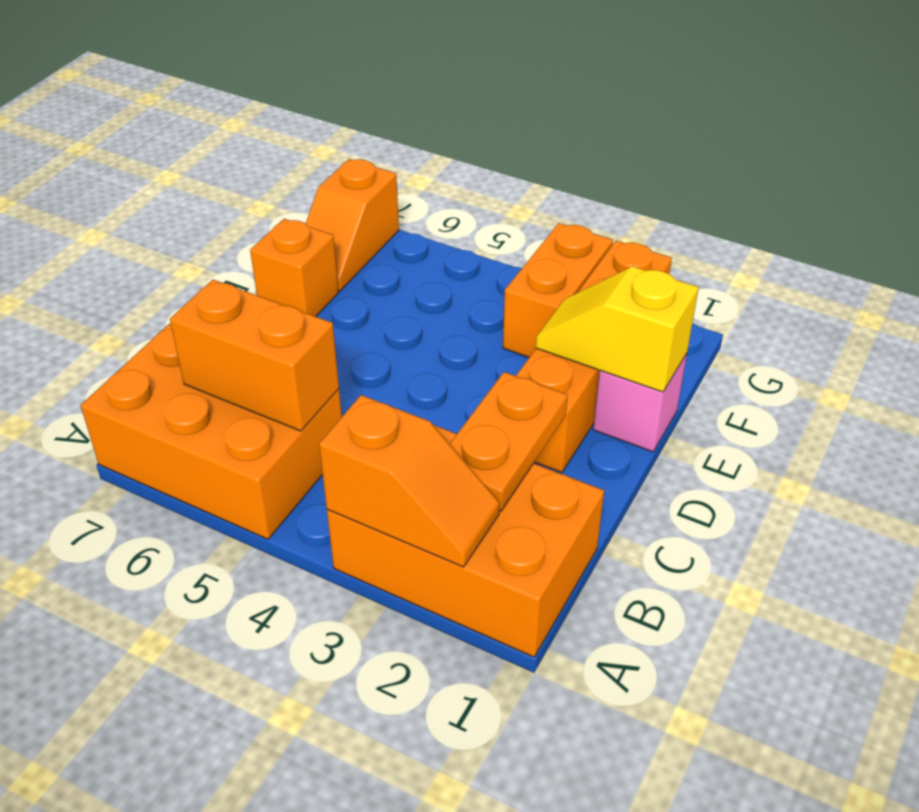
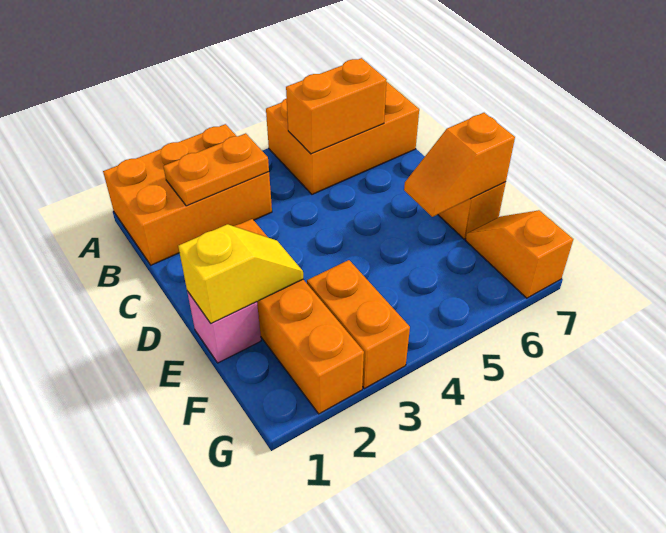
orange slope A2:A3 level 2 top 3 -> orange slope E6:E7 level 2 top 7
orange plate B2:C2 level 2 -> orange plate B2:B3 level 2

